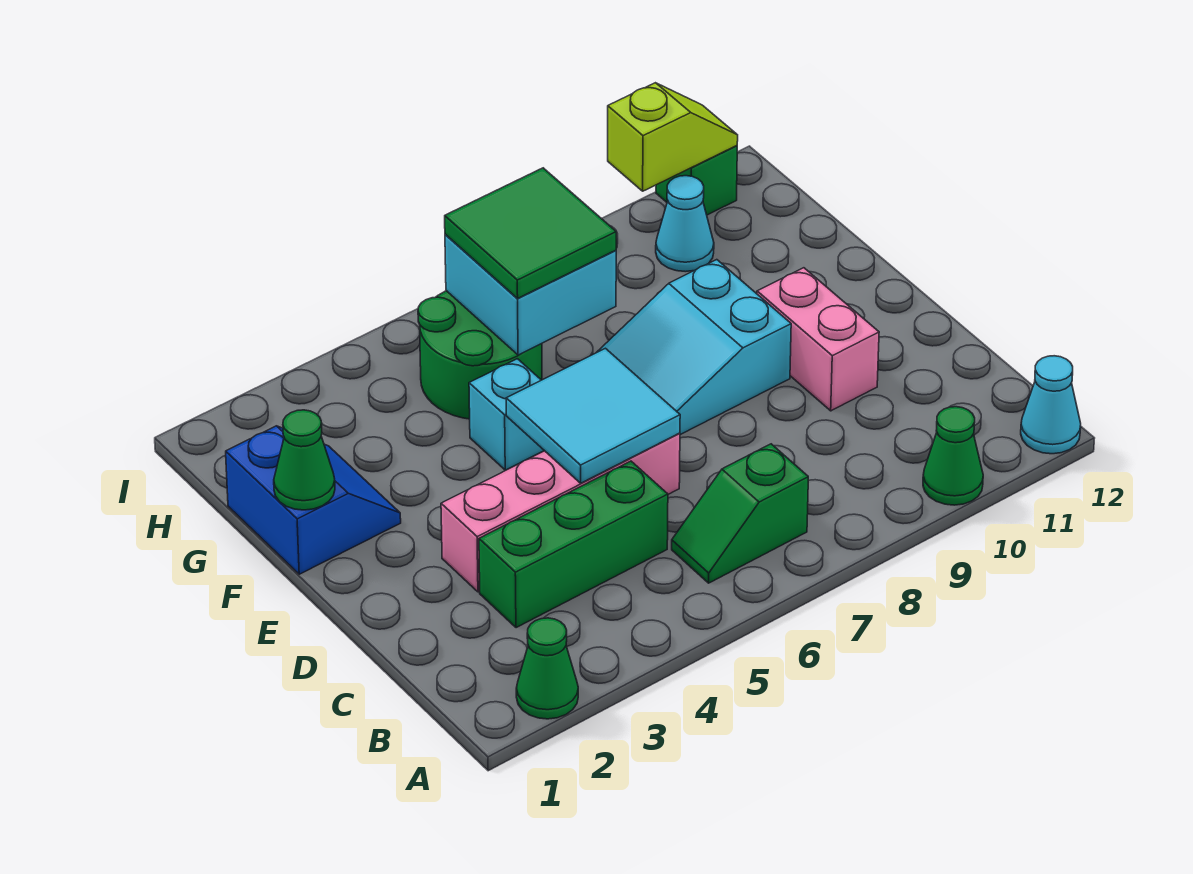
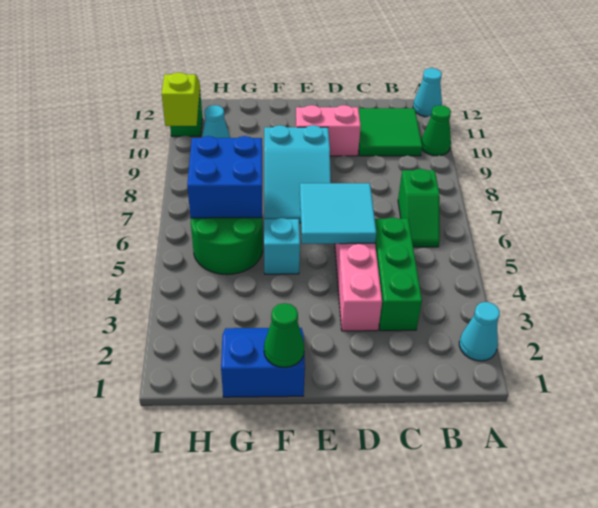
green cone A2 level 1 -> cyan cone A2 level 1
cyan brick G6:H7 level 2 -> blue brick G6:H7 level 2
green tile G6:H7 level 3 -> green tile B10:C11 level 1

